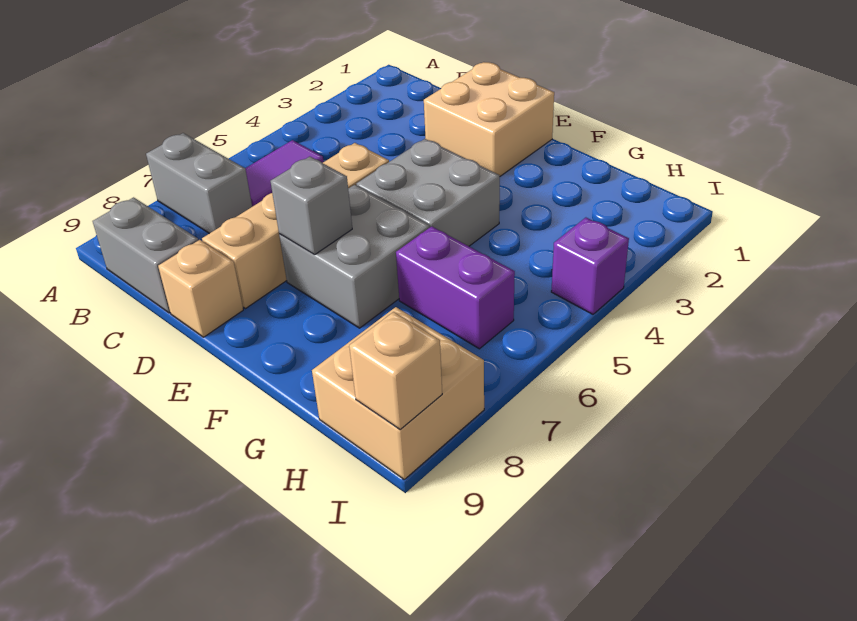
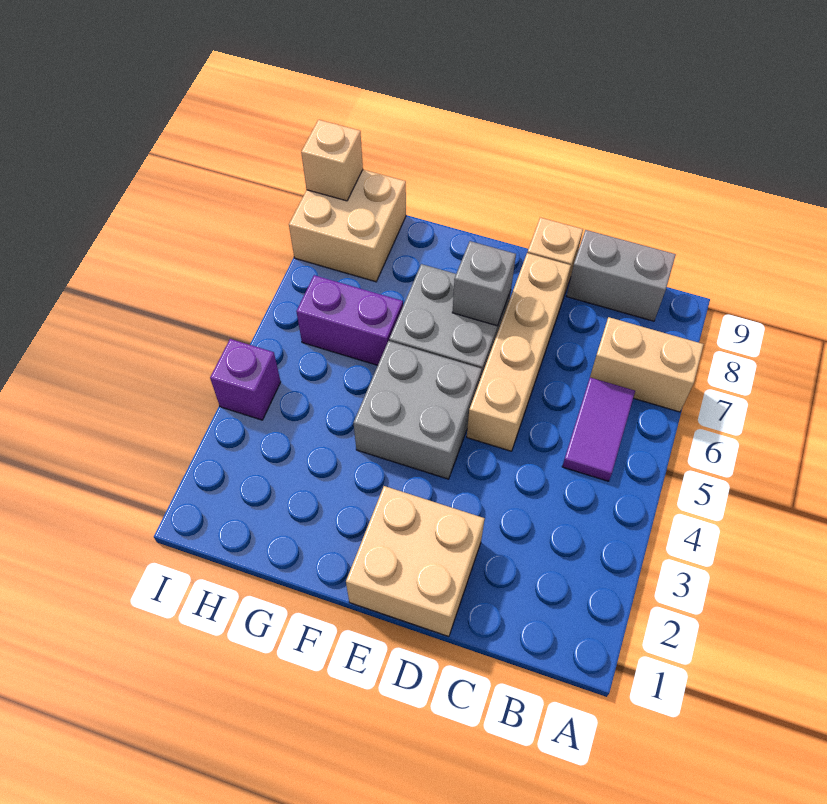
grey brick A7:B7 level 1 -> tan brick A7:B7 level 1

